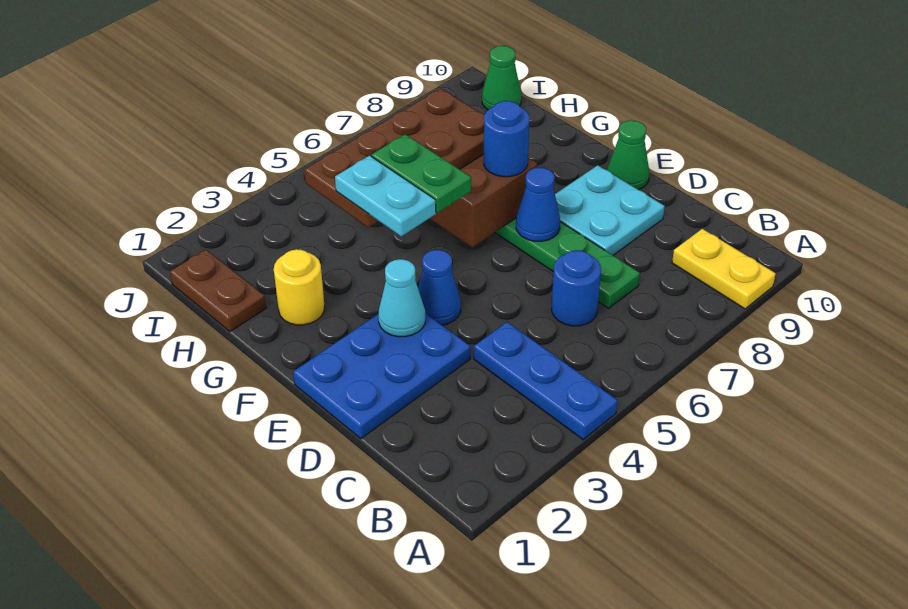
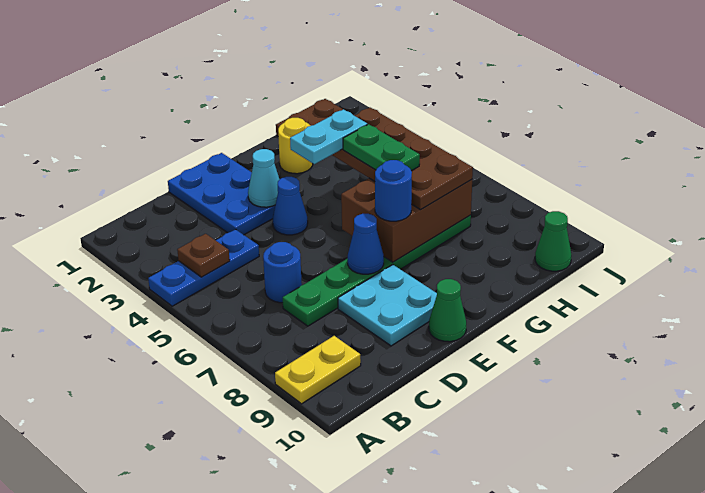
none -> brown plate B4 level 2
green plate F5:G5 level 4 -> green plate G5:G6 level 4

